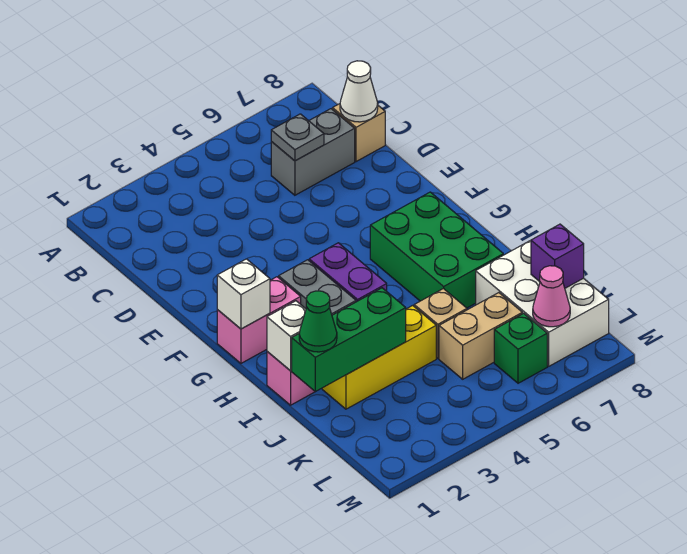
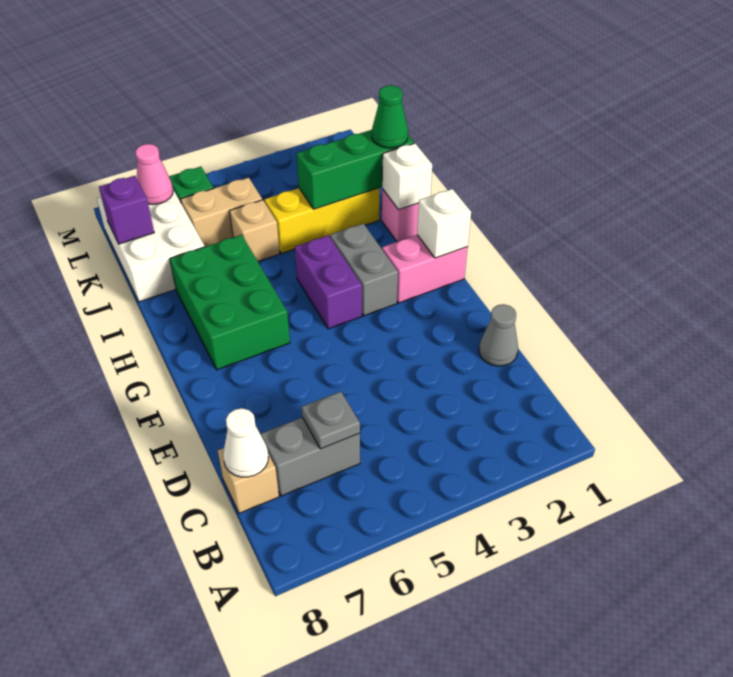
none -> grey cone D1 level 1

